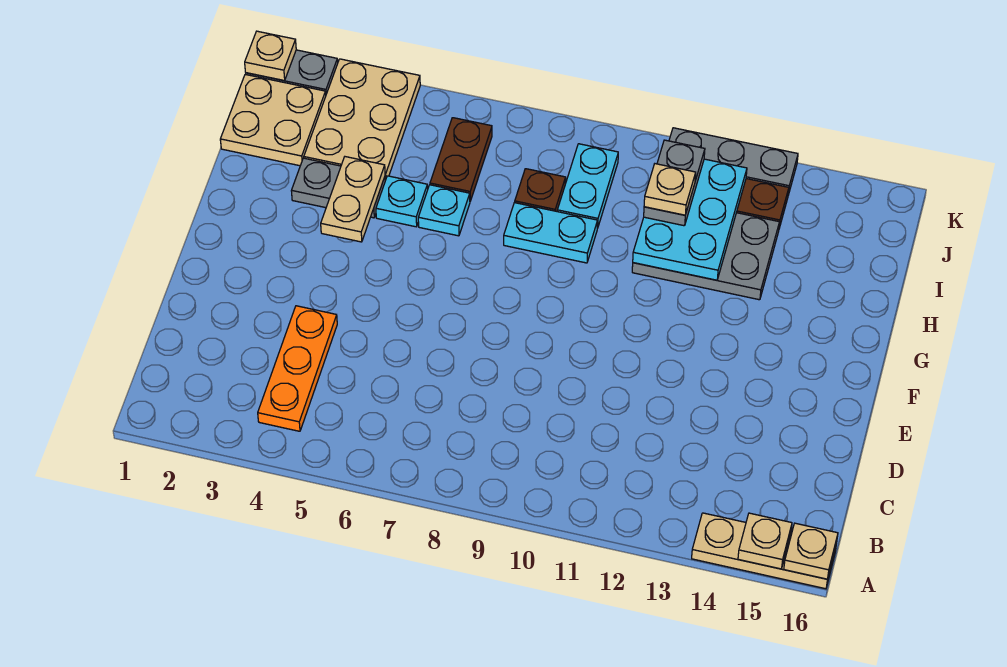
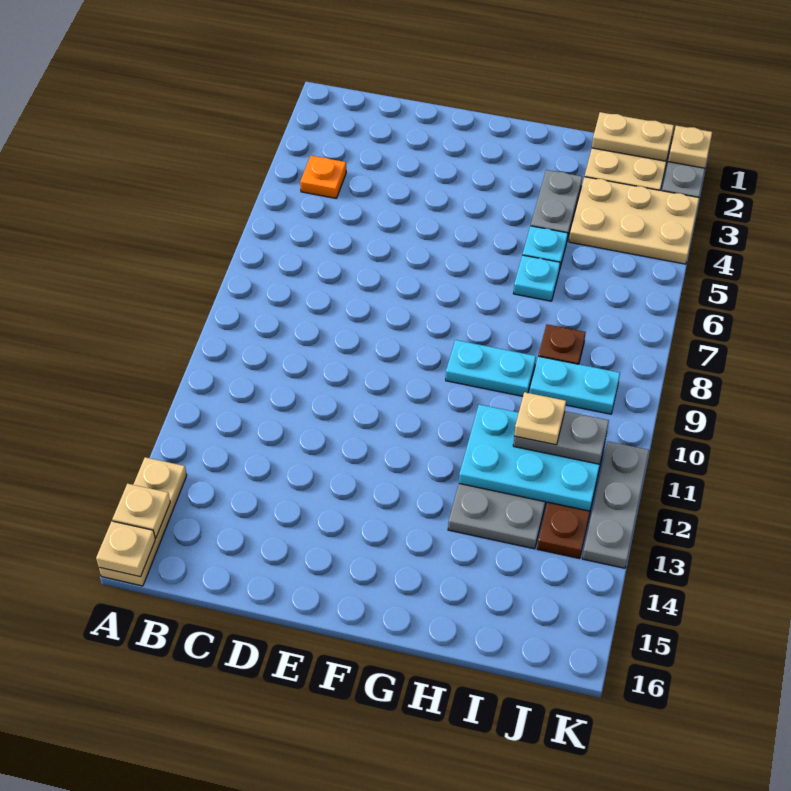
orange plate B4:D4 level 1 -> orange plate B4 level 1
tan plate G4:H4 level 2 -> tan plate I1:J1 level 2
cyan plate H8:H9 level 1 -> cyan plate G9:H9 level 1
brown plate I6:J6 level 1 -> none

